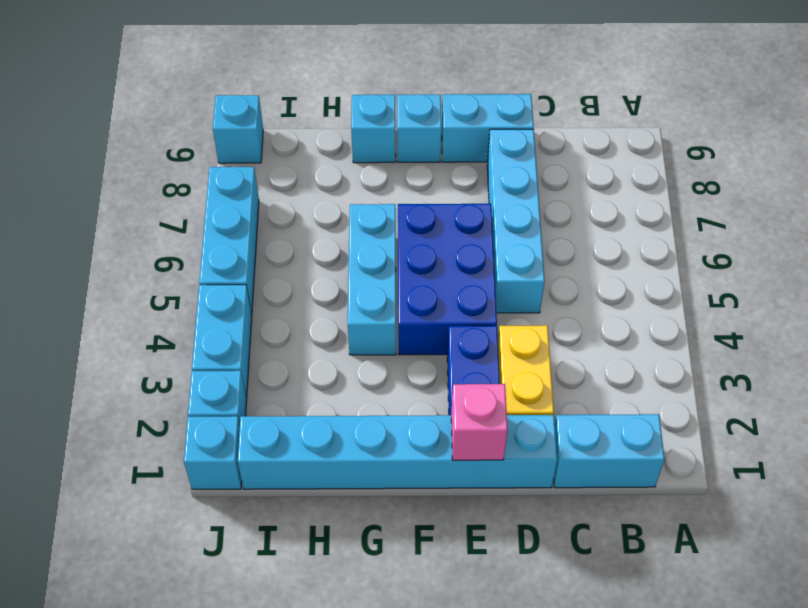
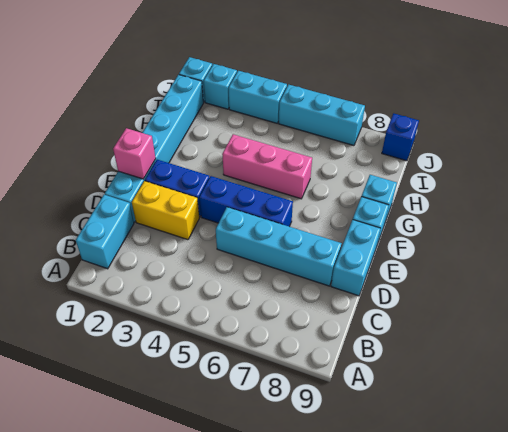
blue brick E4:F6 level 1 -> blue brick E4:E6 level 1
cyan brick G4:G6 level 1 -> pink brick G4:G6 level 1
cyan brick J9 level 1 -> blue brick J9 level 1

